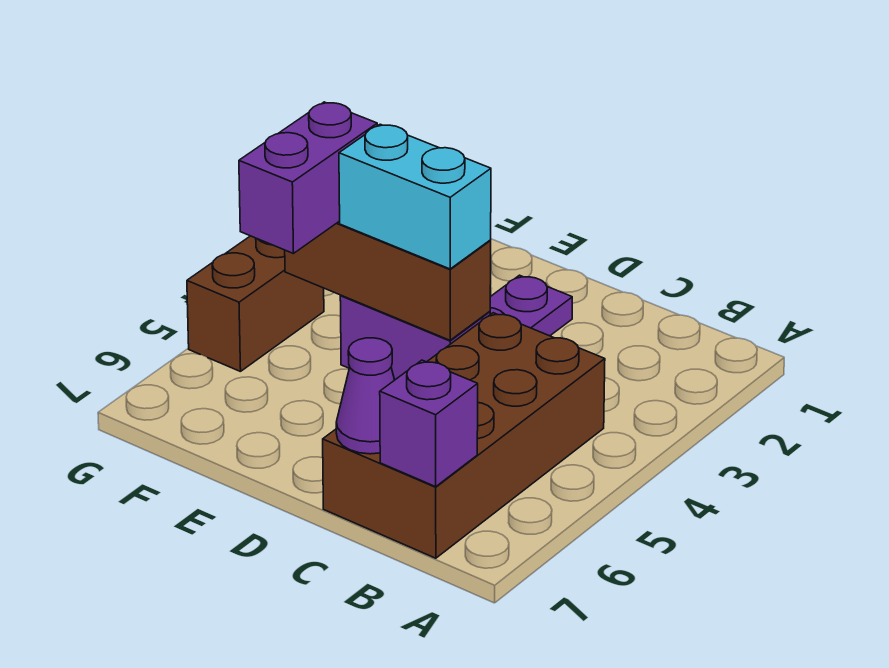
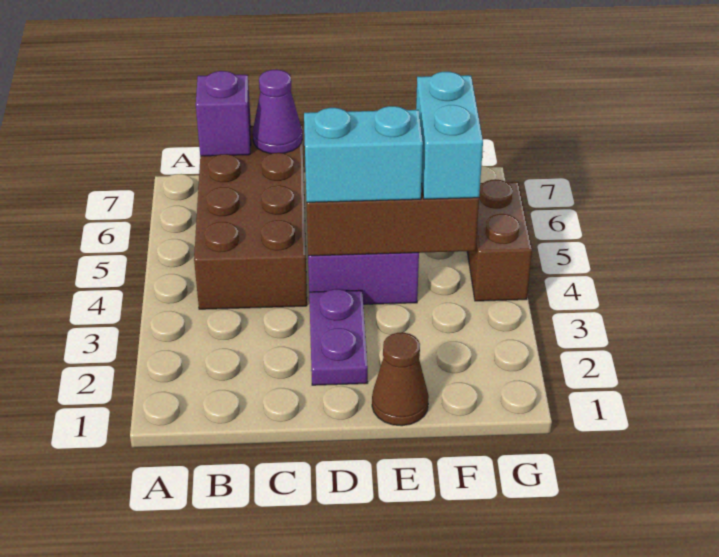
none -> brown cone E1 level 1
purple brick F4:F5 level 3 -> cyan brick F4:F5 level 3

